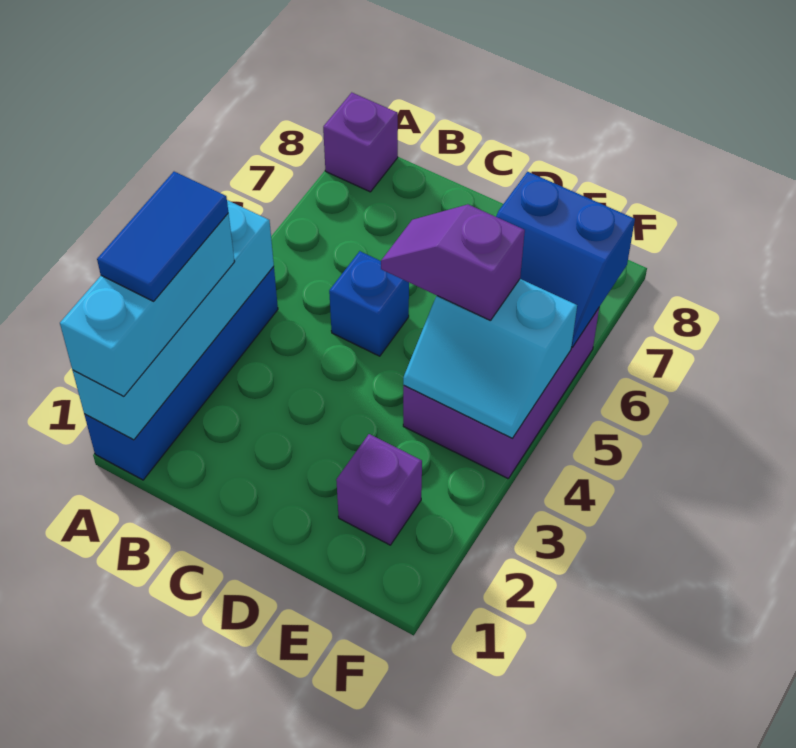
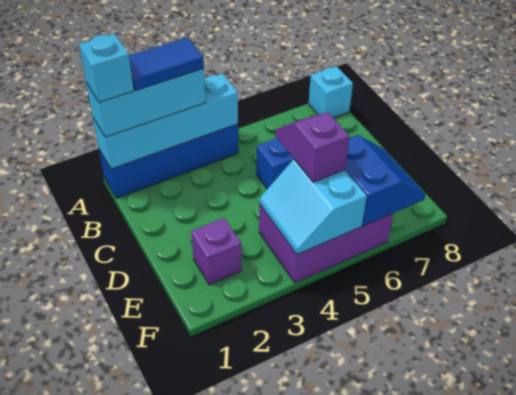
none -> cyan brick A1 level 4
purple brick A8 level 1 -> cyan brick A8 level 1
blue slope E6:F7 level 2 top 7 -> blue slope E6:F7 level 2 top 6

